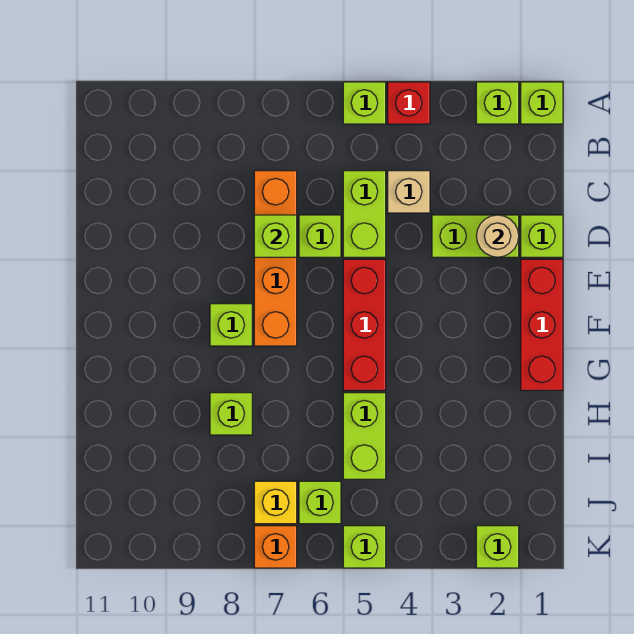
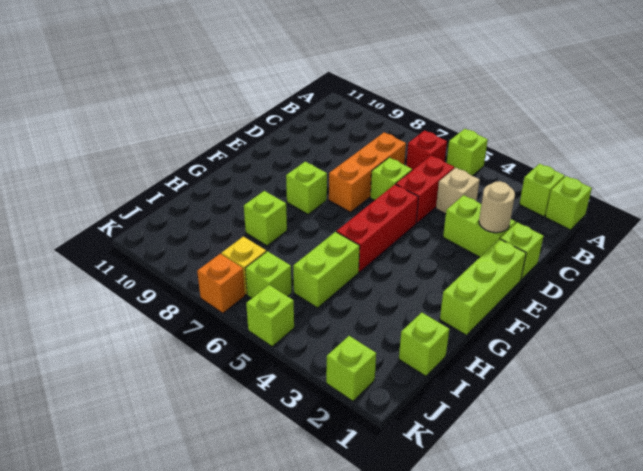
red brick A4 level 1 -> red brick B6 level 1
lime brick C5:D5 level 1 -> red brick C5:D5 level 1
orange brick C7:F7 level 1 -> orange brick C7:E7 level 1
lime brick D7 level 2 -> lime brick I1 level 1
red brick E1:G1 level 1 -> lime brick E1:G1 level 1

